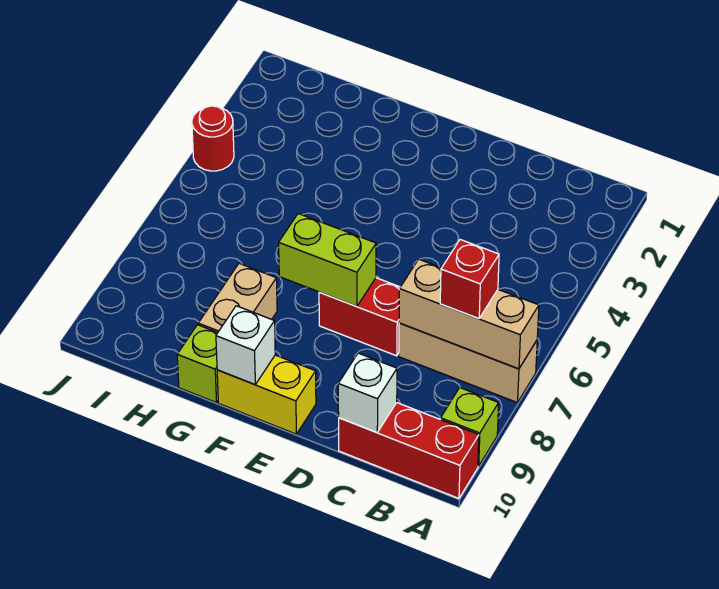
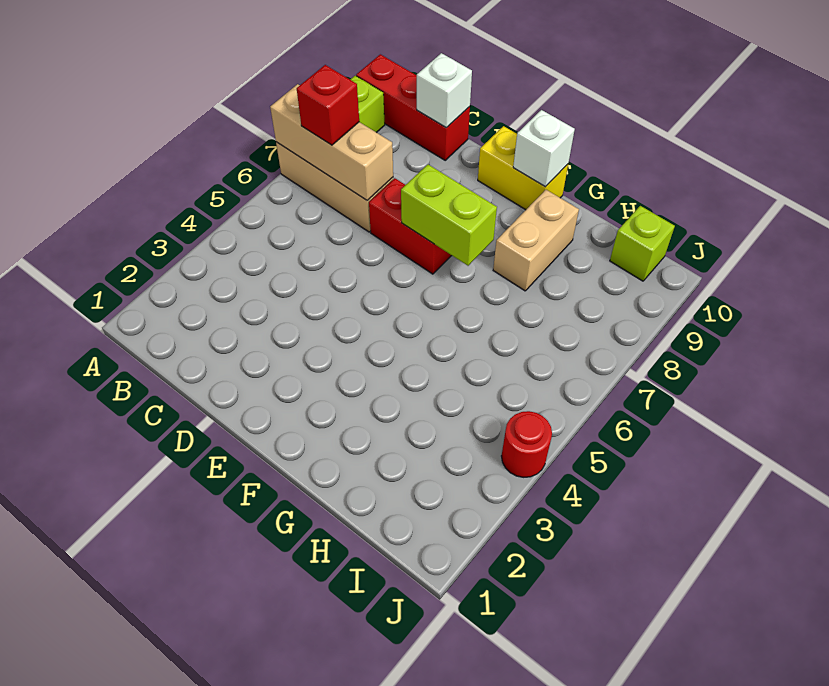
lime brick G10 level 1 -> lime brick I10 level 1

